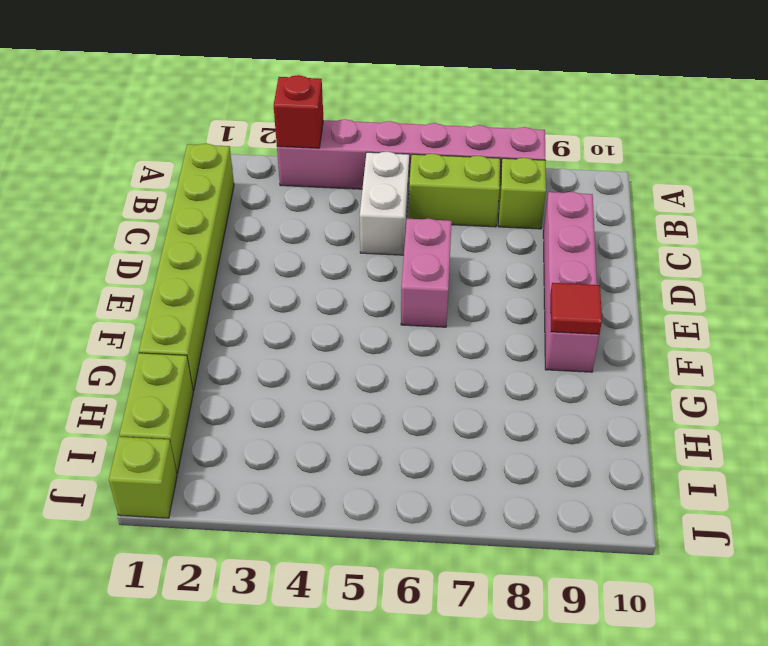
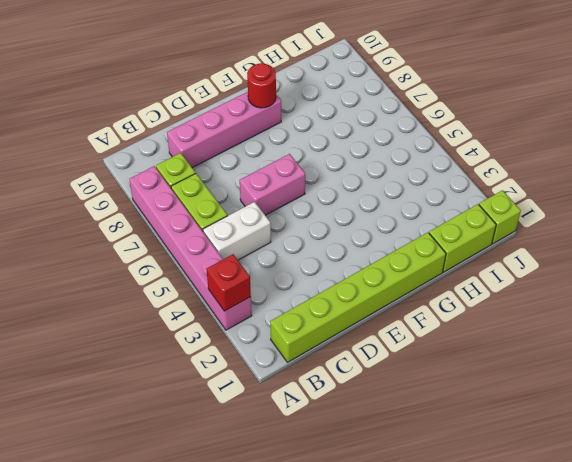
red tile F9 level 2 -> red round brick F9 level 2

